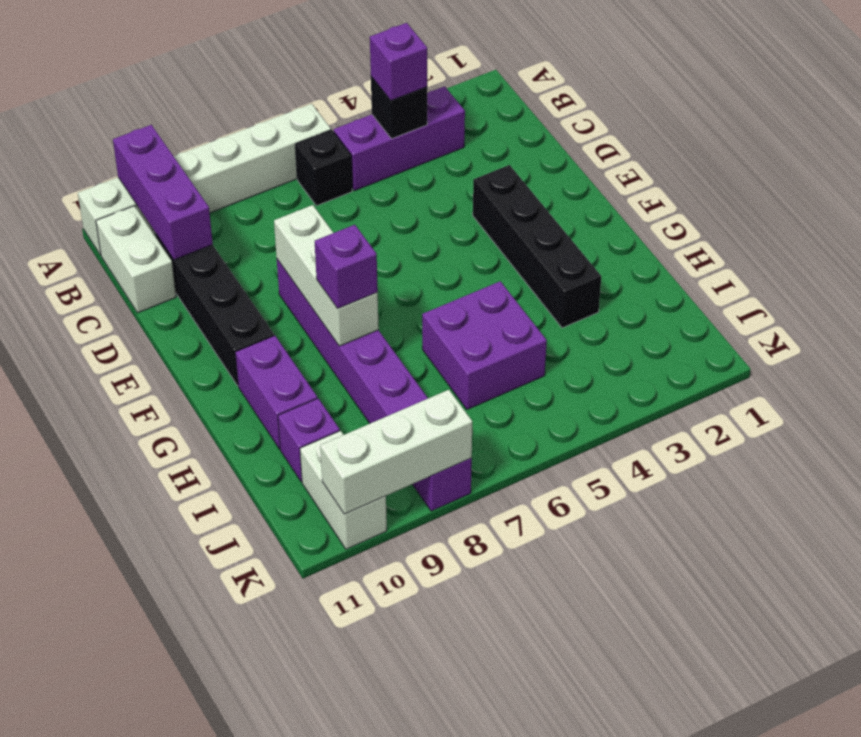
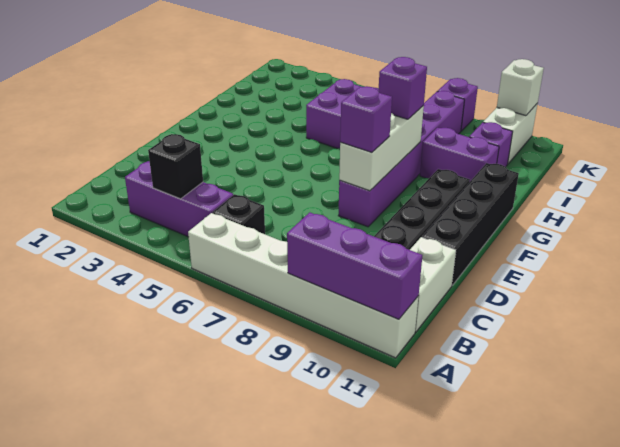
purple brick A10:C10 level 2 -> purple brick A9:A11 level 2
purple brick B4 level 3 -> purple brick E8 level 3
black brick E3:H3 level 1 -> black brick D11:G11 level 1
purple brick G10:H10 level 1 -> purple brick H9:H10 level 1
white brick K8:K10 level 2 -> white brick K10 level 2

